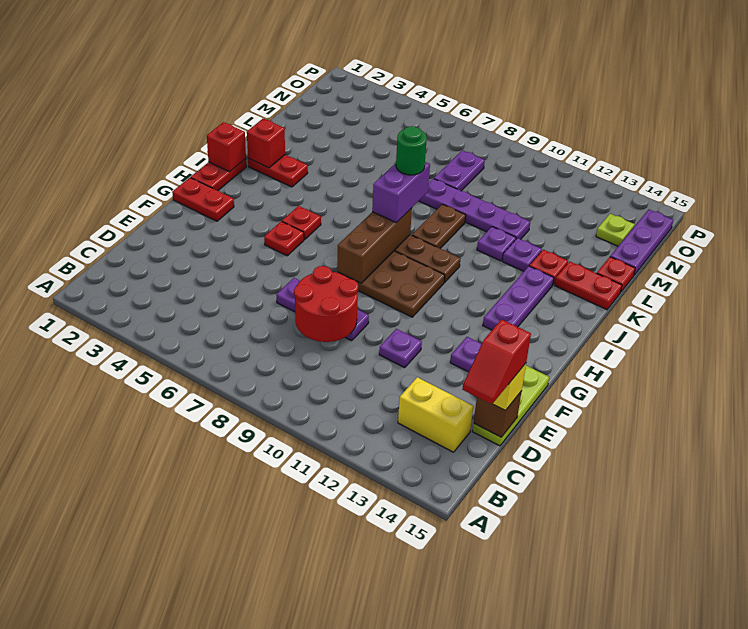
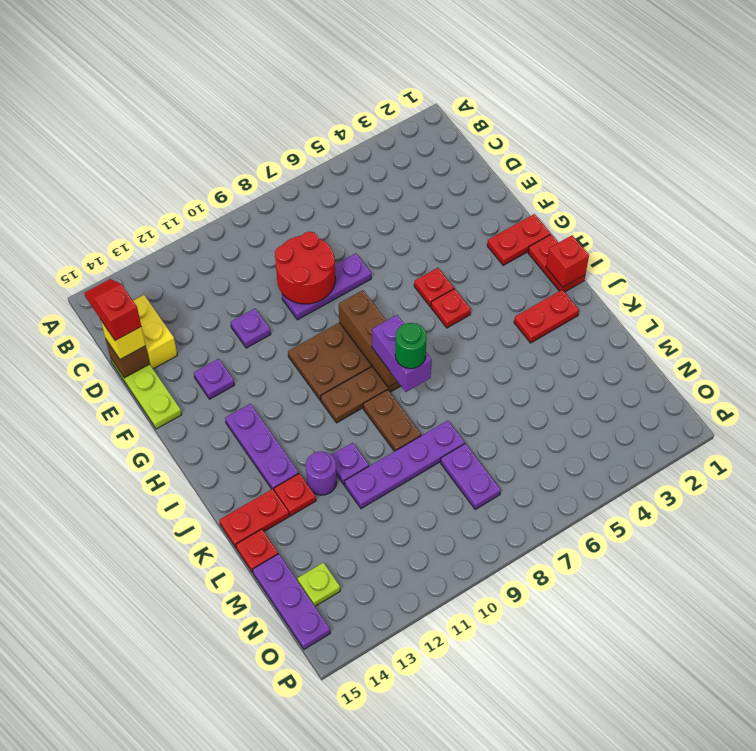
yellow brick C13:C14 level 1 -> yellow brick C14:D14 level 1
red brick J2 level 2 -> none
purple plate K12 level 1 -> purple round brick K12 level 1

